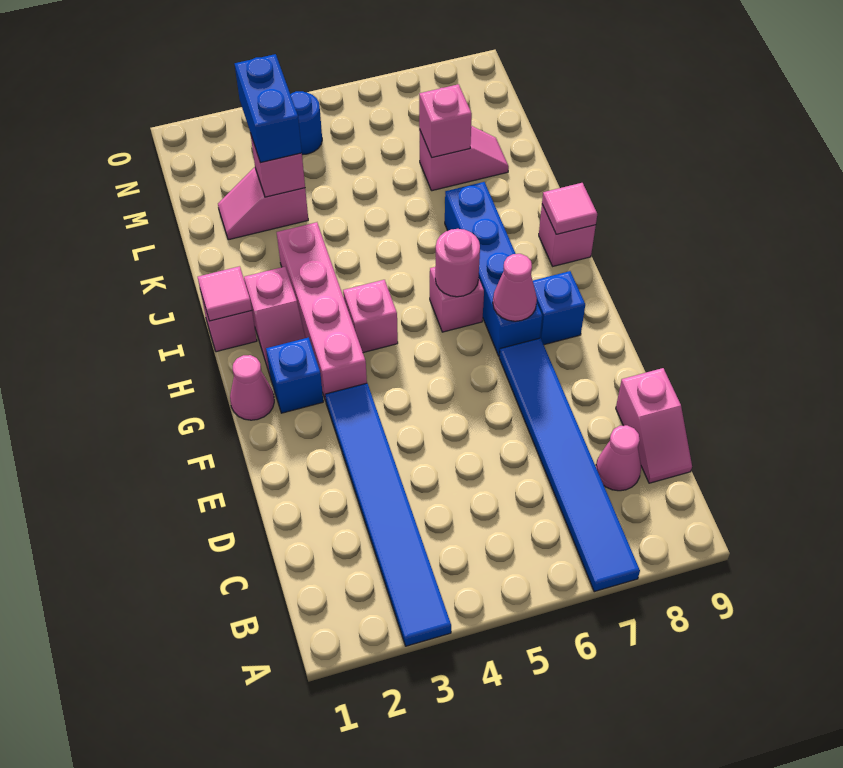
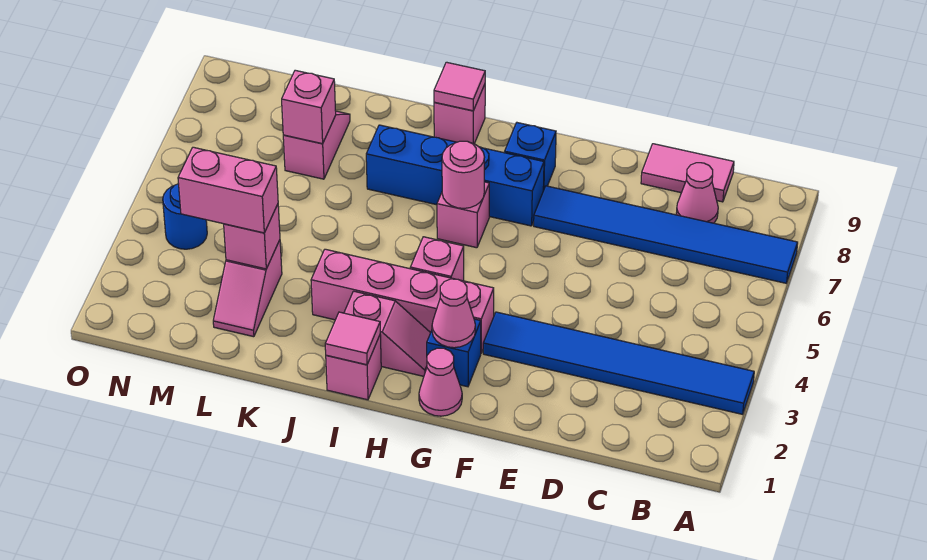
pink slope C9:D9 level 1 top D -> pink tile C9:D9 level 1
pink cone G7 level 2 -> pink cone G2 level 2
blue brick L3:M3 level 3 -> pink brick L3:M3 level 3

